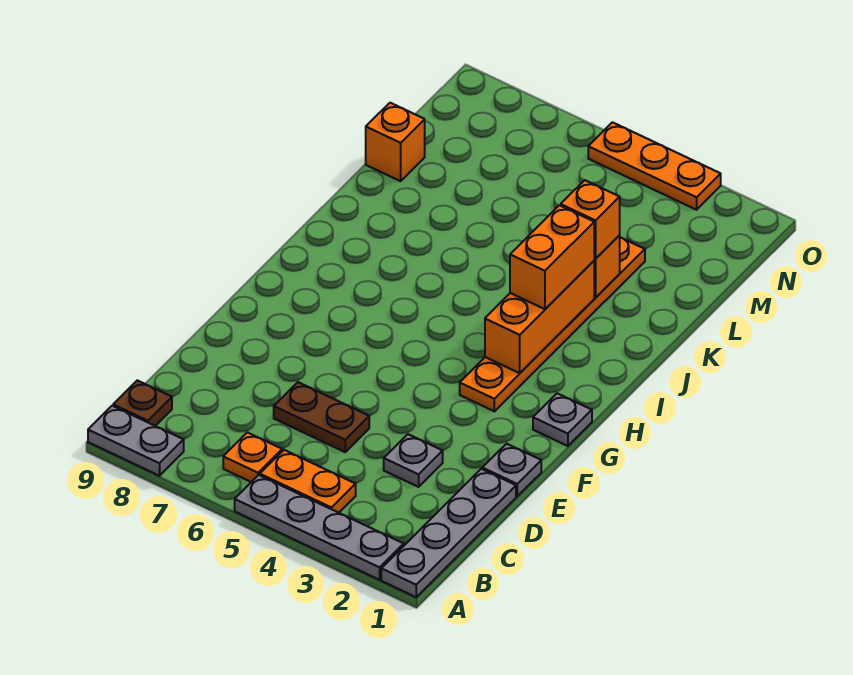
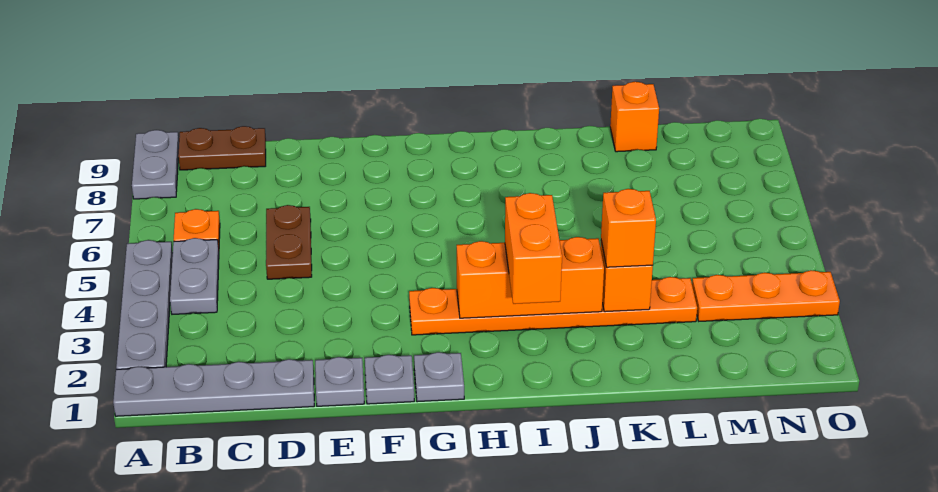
orange plate B4:B5 level 1 -> grey plate B4:B5 level 1
brown plate B9 level 1 -> brown plate B9:C9 level 1
grey plate D3 level 1 -> grey plate F1 level 1
orange brick I3:J3 level 3 -> orange brick I2:I3 level 3
orange plate O3:O5 level 1 -> orange plate M3:O3 level 1

